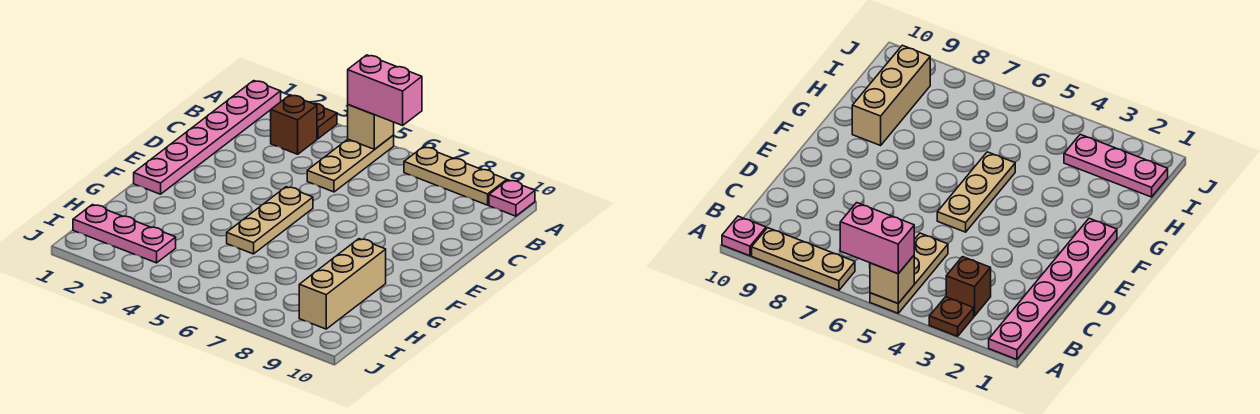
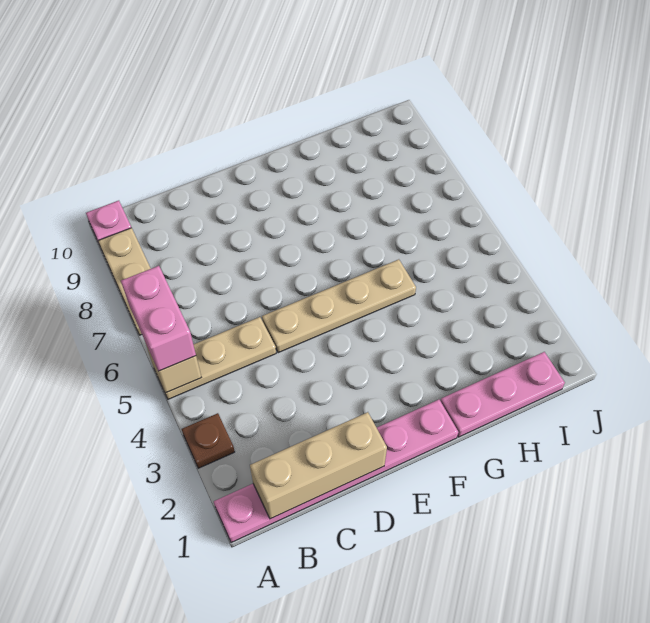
brown brick B3 level 1 -> none
tan plate E5:G5 level 1 -> tan plate D5:G5 level 1
tan brick G9:I9 level 1 -> tan brick B1:D1 level 2
pink plate I1:I3 level 1 -> pink plate G1:I1 level 1

